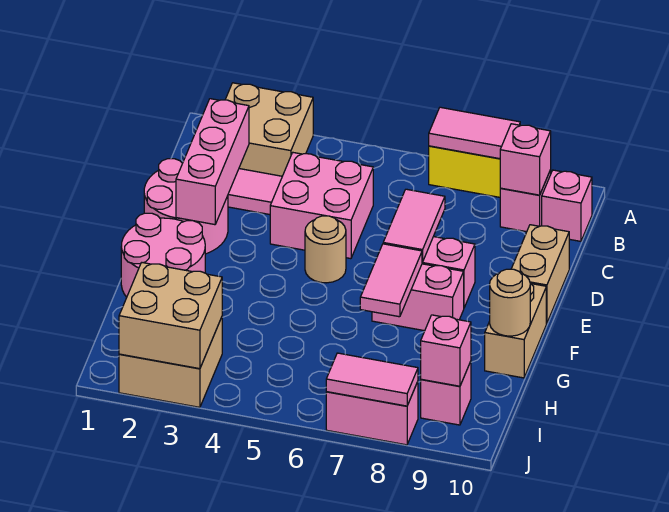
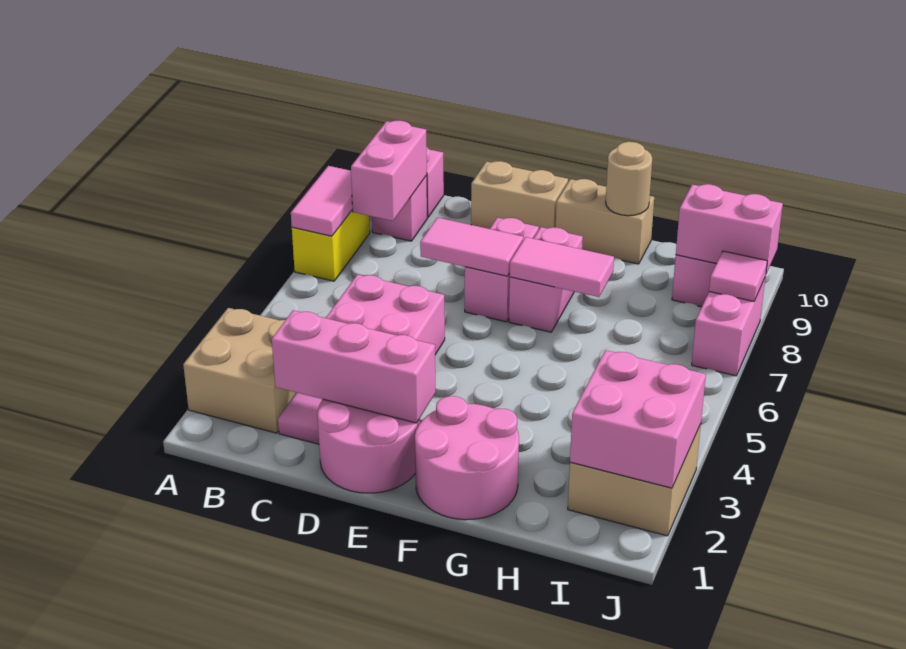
pink brick B9 level 2 -> pink brick B8:B9 level 2
tan round brick E5 level 1 -> none
tan brick I2:J3 level 2 -> pink brick I2:J3 level 2
pink brick I9 level 2 -> pink brick I9:J9 level 2
pink tile J7:J8 level 2 -> pink tile J8 level 2

